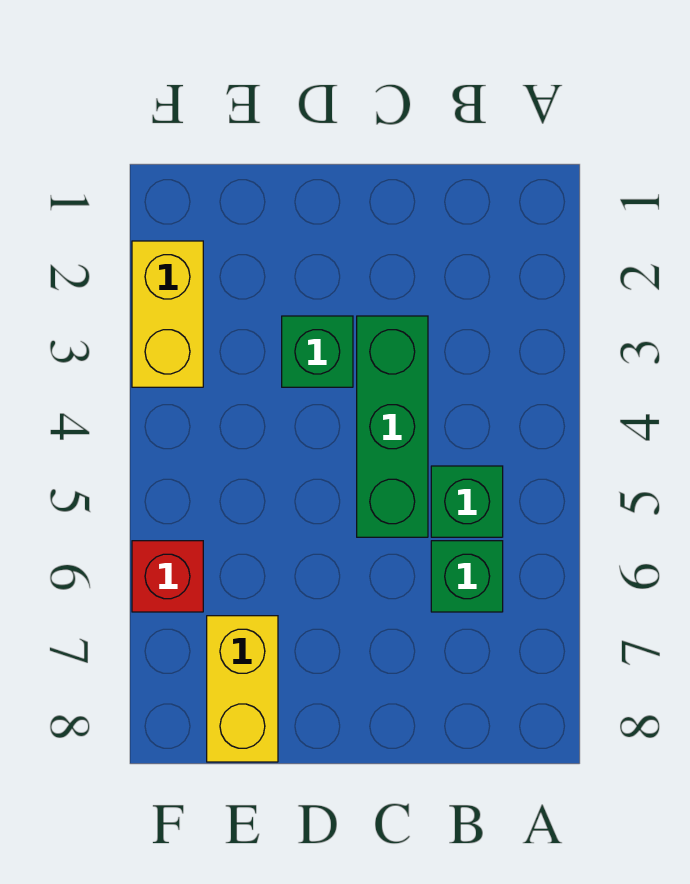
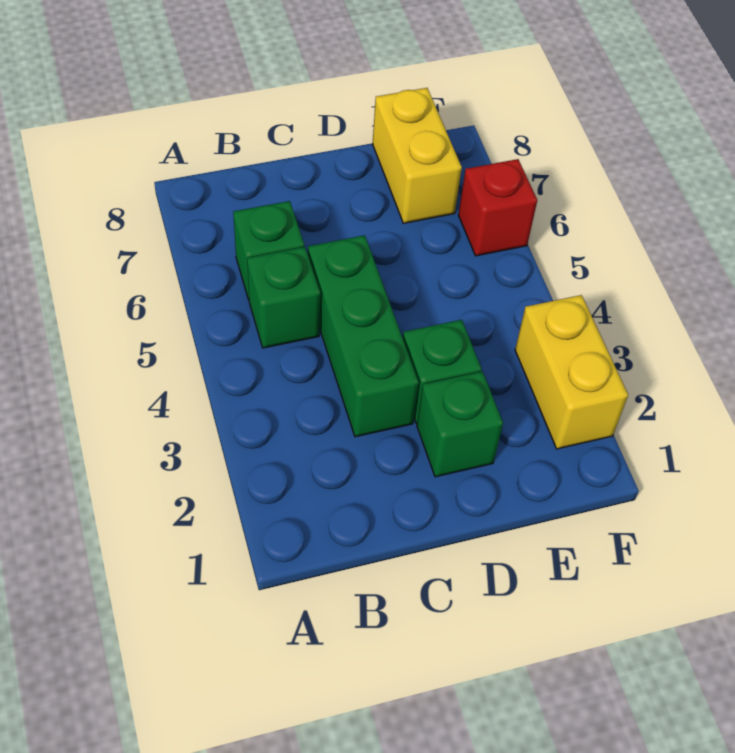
none -> green brick D2 level 1

